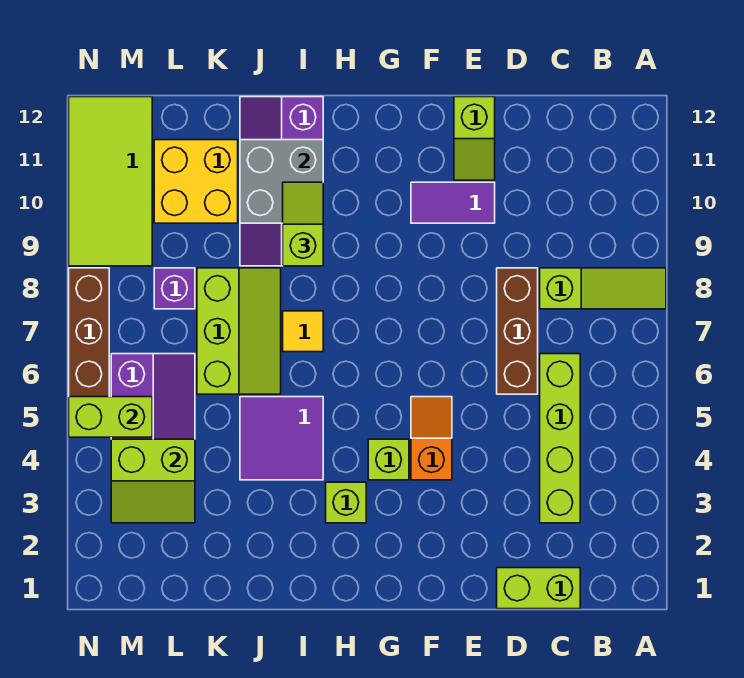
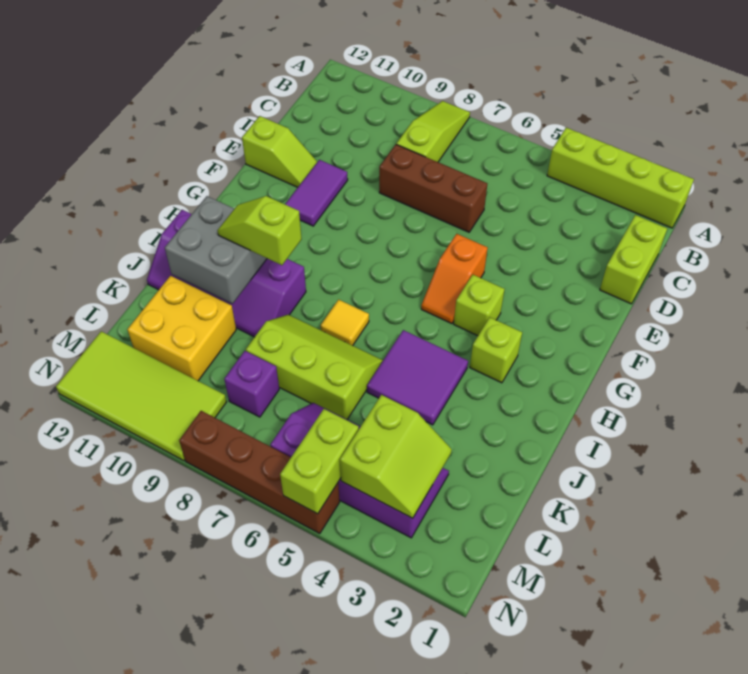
lime brick C3:C6 level 1 -> lime brick A1:A4 level 1
orange slope F4:F5 level 1 top 4 -> orange slope F5:G5 level 1 top F

